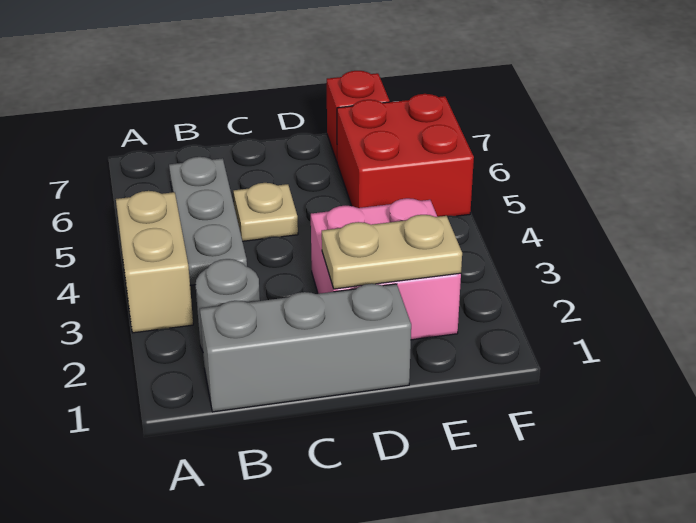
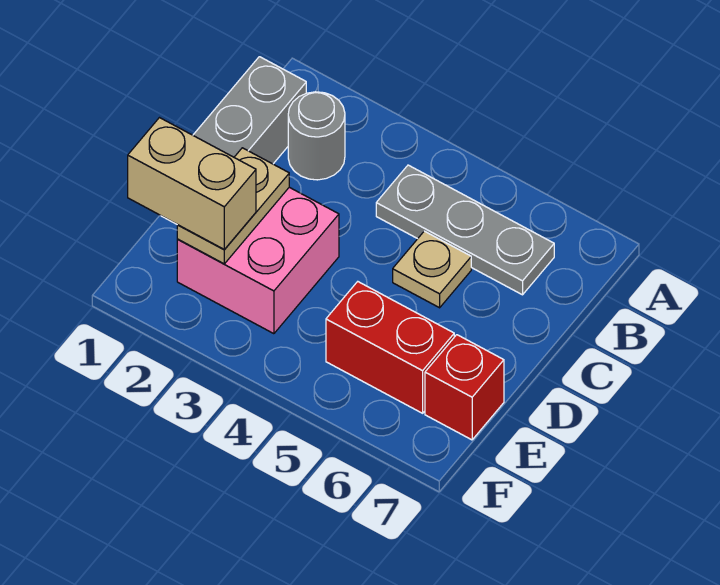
tan brick A3:A4 level 1 -> tan brick E1:E2 level 3
red brick E5:F6 level 1 -> red brick E5:E6 level 1

